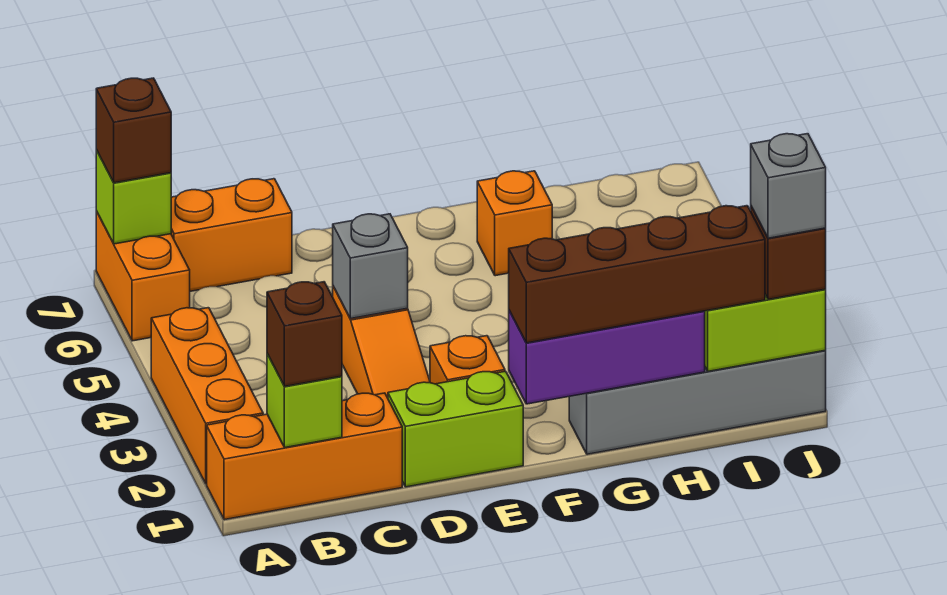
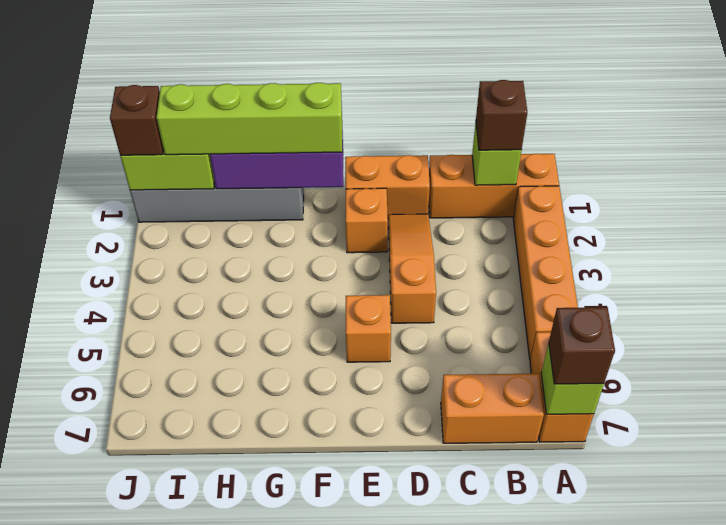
orange brick A2:A4 level 1 -> orange brick A2:A5 level 1
lime brick D1:E1 level 1 -> orange brick D1:E1 level 1
grey brick D4 level 2 -> none
brown brick F1:I1 level 3 -> lime brick F1:I1 level 3
orange brick G6 level 1 -> orange brick E5 level 1
grey brick J1 level 4 -> none

